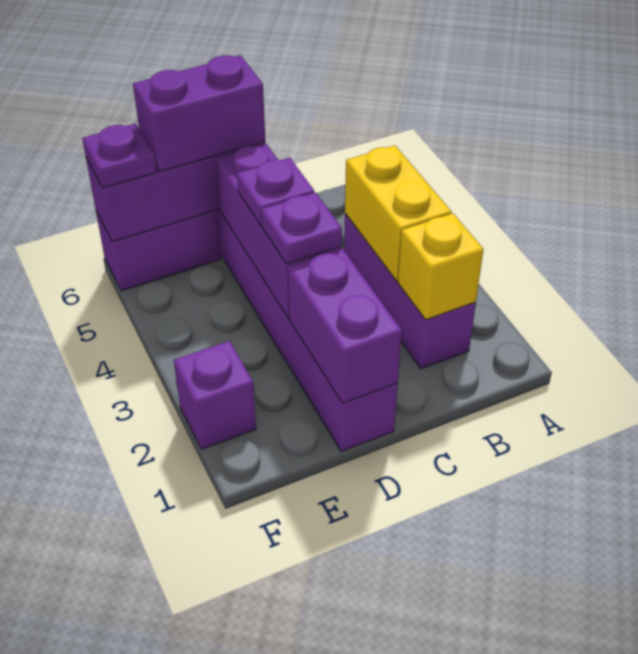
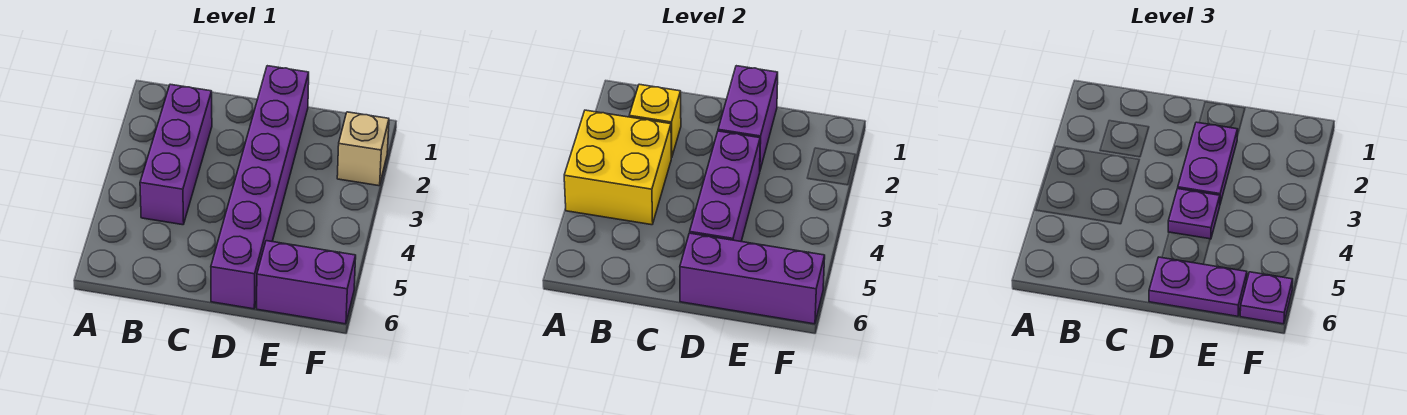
yellow brick B3:B4 level 2 -> yellow brick A3:B4 level 2
purple plate D3 level 3 -> purple plate D2:D3 level 3
purple brick D6:E6 level 3 -> purple plate D6:E6 level 3
purple brick F2 level 1 -> tan brick F2 level 1

